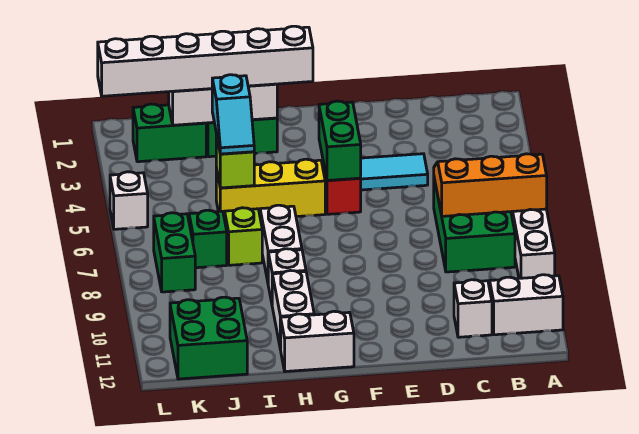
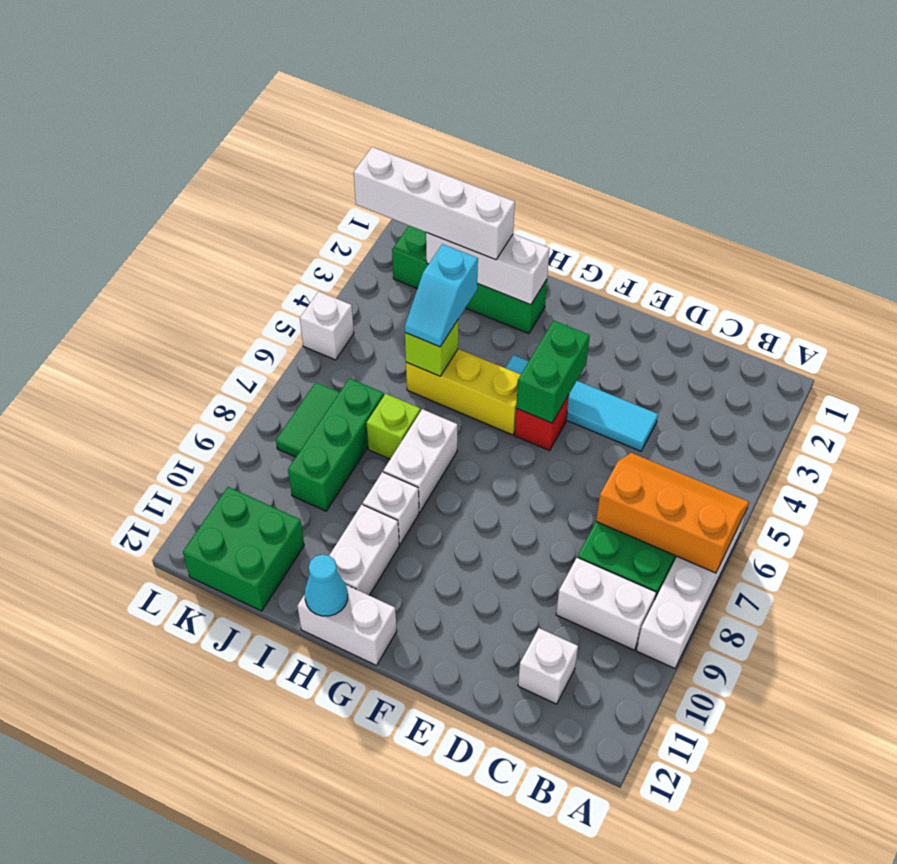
white brick A11:B11 level 1 -> white brick B9:C9 level 1
white brick G2:L2 level 3 -> white brick I2:L2 level 3
none -> cyan cone H12 level 2
green brick J7 level 1 -> green brick J7:J9 level 1
green brick K7:K8 level 1 -> green tile K7:K8 level 1

